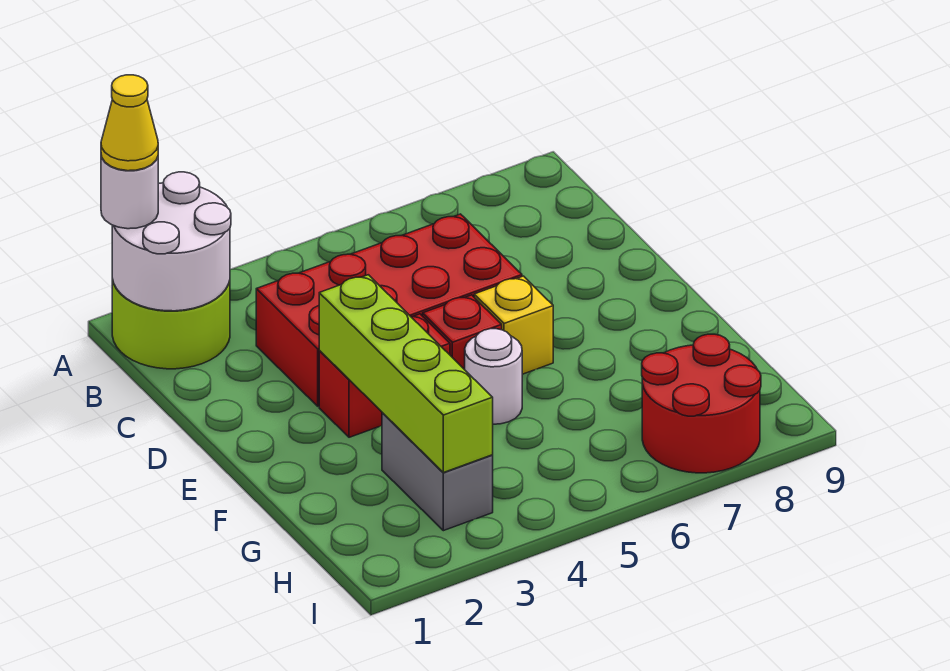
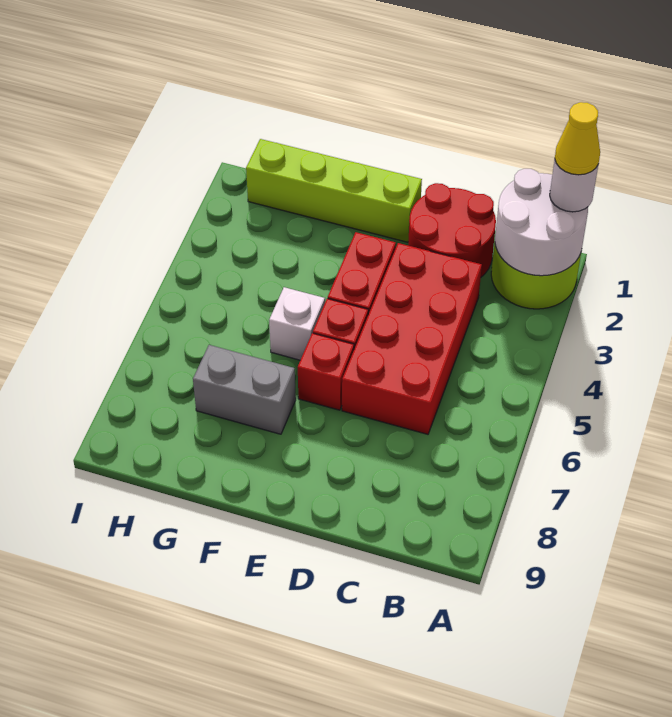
lime brick E3:H3 level 2 -> lime brick E1:H1 level 1
yellow brick E6 level 1 -> red brick E6 level 1
white round brick F5 level 1 -> white brick F5 level 1
grey brick G3:H3 level 1 -> grey brick F7:G7 level 1
red round brick H7:I8 level 1 -> red round brick C1:D2 level 1

